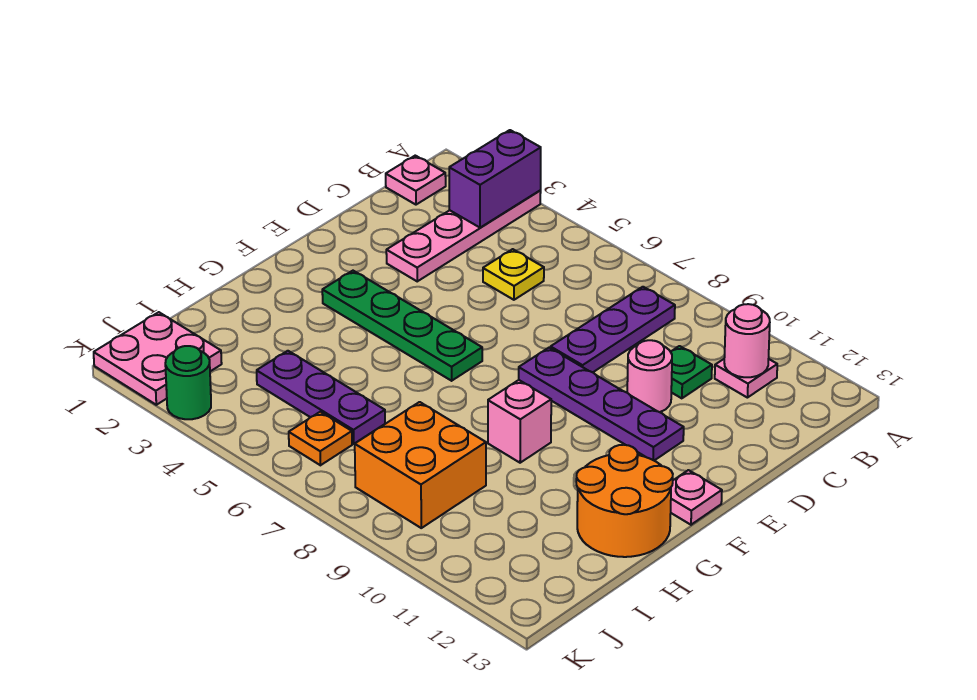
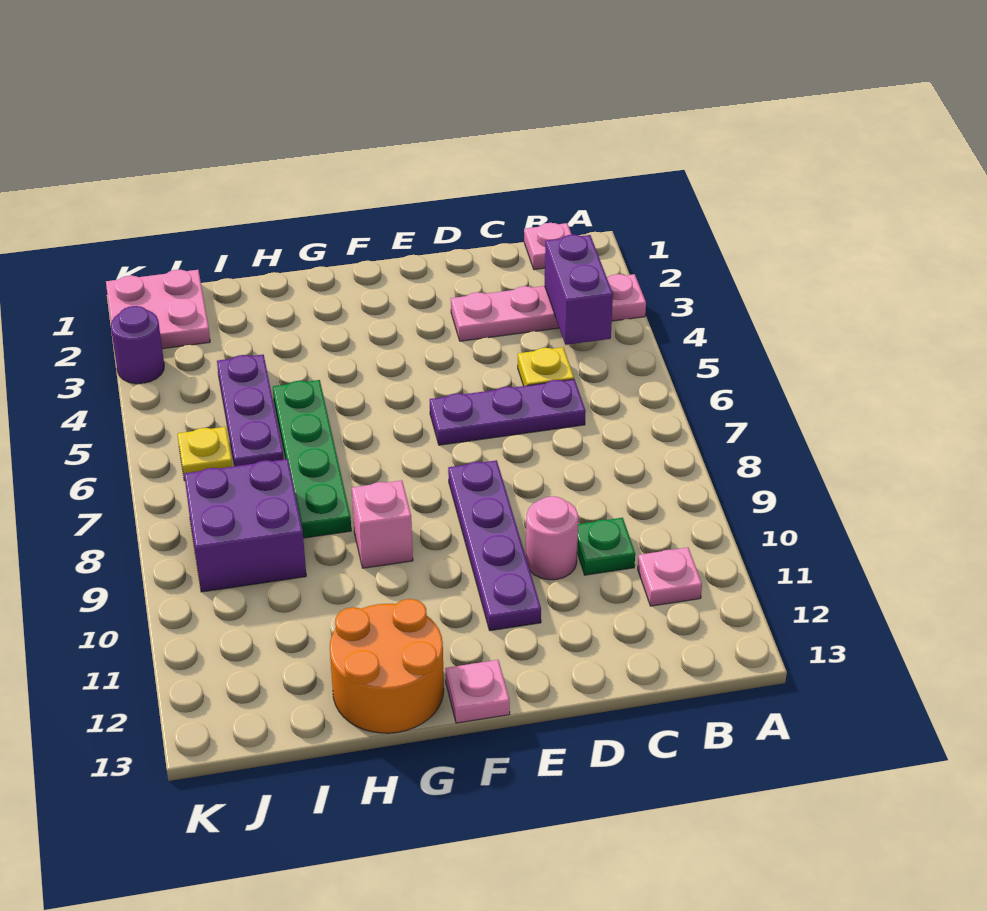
purple brick A3:B3 level 2 -> purple brick B3:B4 level 2
purple plate B8:D8 level 1 -> purple plate C6:E6 level 1
pink round brick B11 level 2 -> none
green plate F3:F6 level 1 -> green plate H5:H8 level 1
orange brick I8:J9 level 1 -> purple brick I8:J9 level 1
orange plate J6 level 1 -> yellow plate J6 level 1
green round brick K3 level 1 -> purple round brick K3 level 1

